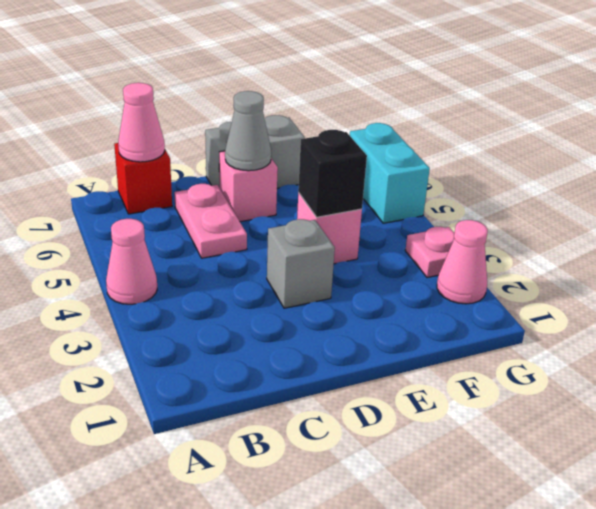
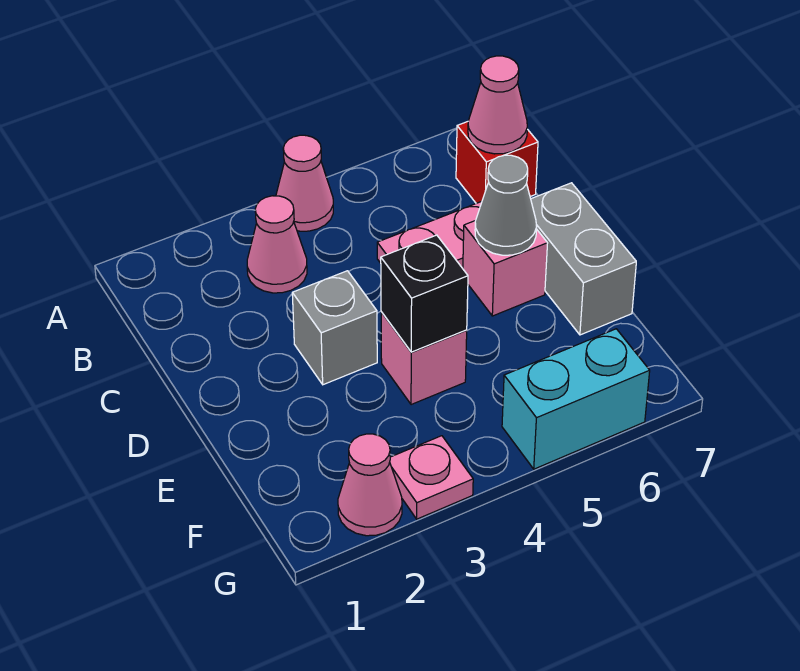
none -> pink cone B3 level 1

